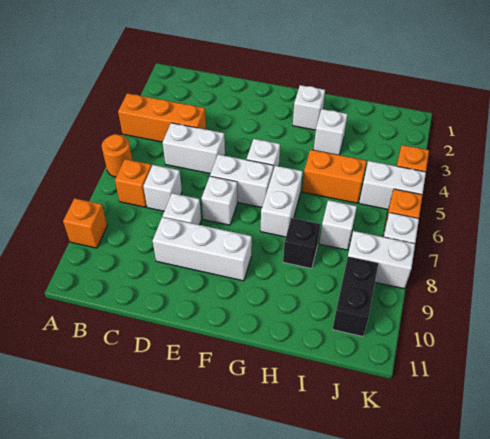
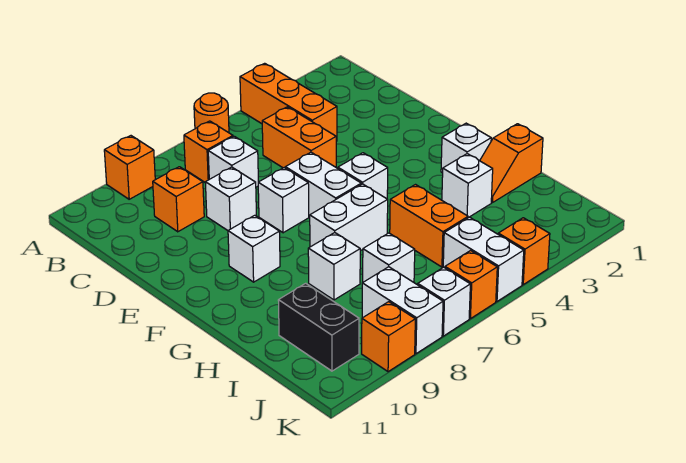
white brick C5:D5 level 1 -> orange brick C5:D5 level 1
none -> orange brick C9 level 1
white brick D9:F9 level 1 -> white brick F9 level 1
none -> orange slope H1:H2 level 1 top 1
black brick H8 level 1 -> white brick H8 level 1
black brick J9:J10 level 1 -> black brick I10:J10 level 1
none -> orange brick K9 level 1

